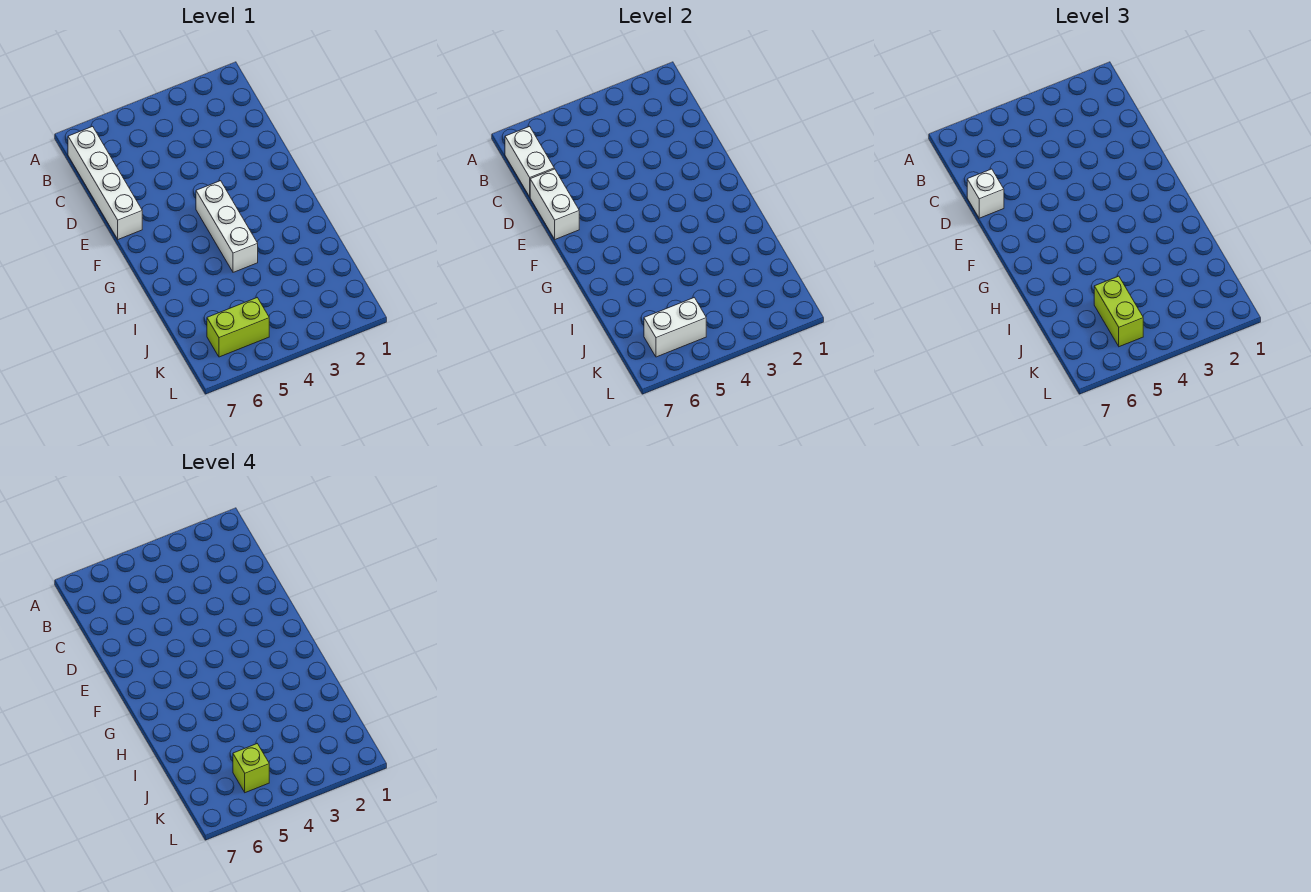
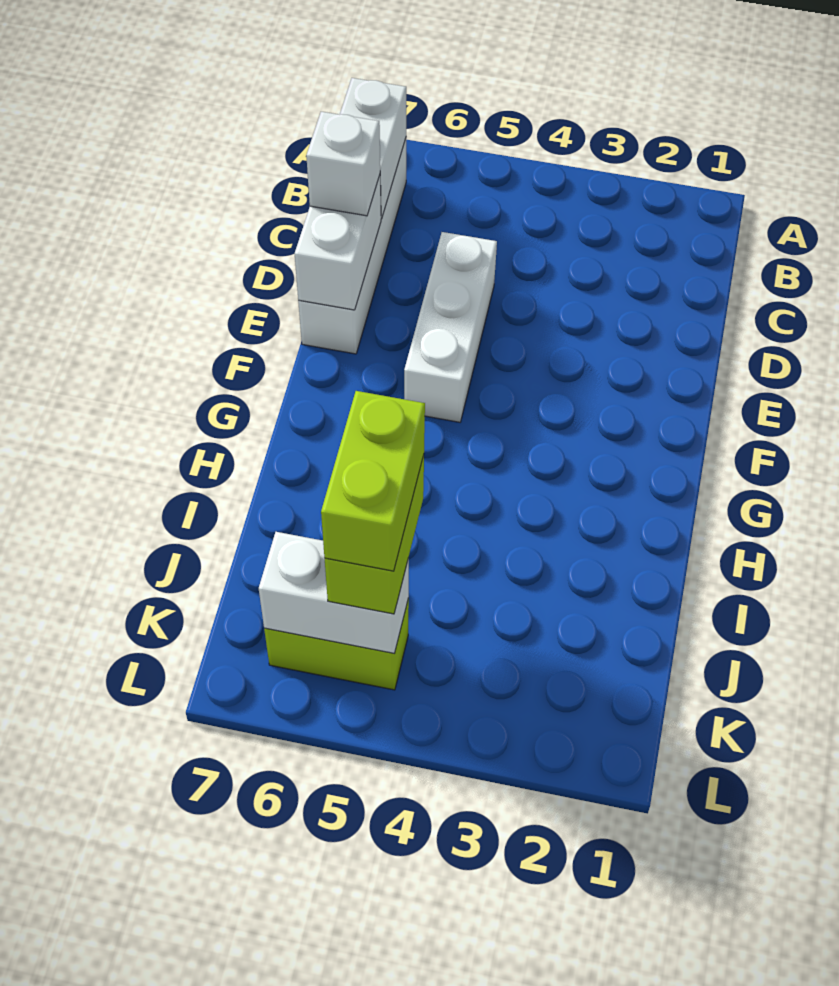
white brick F4:H4 level 1 -> white brick D5:F5 level 1
lime brick K5 level 4 -> lime brick J5:K5 level 4

